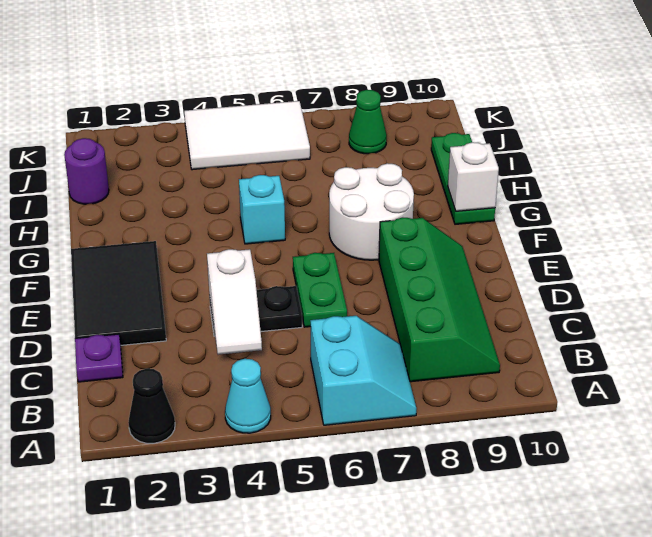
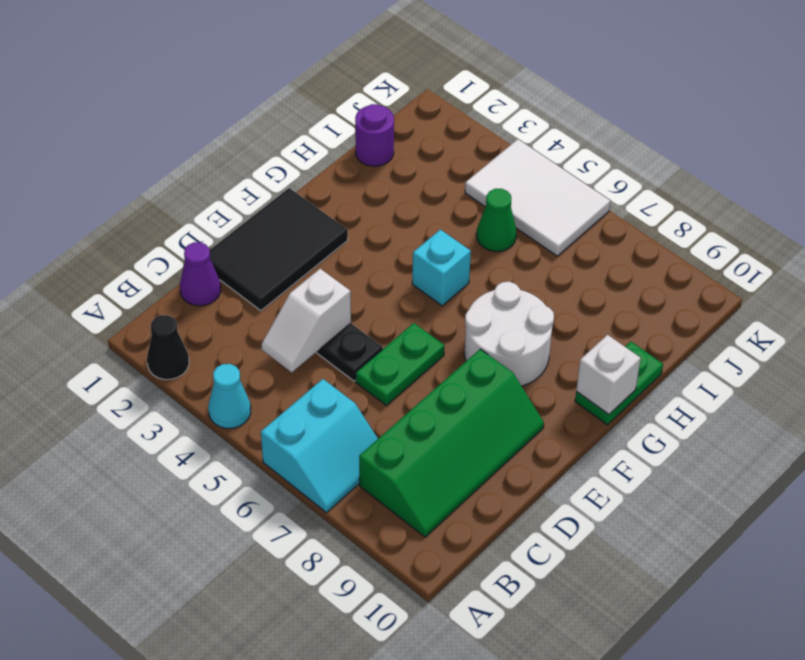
purple plate C1 level 1 -> purple cone C1 level 1
green plate G10:I10 level 1 -> green plate G10:H10 level 1
green cone J8 level 1 -> green cone I5 level 1

